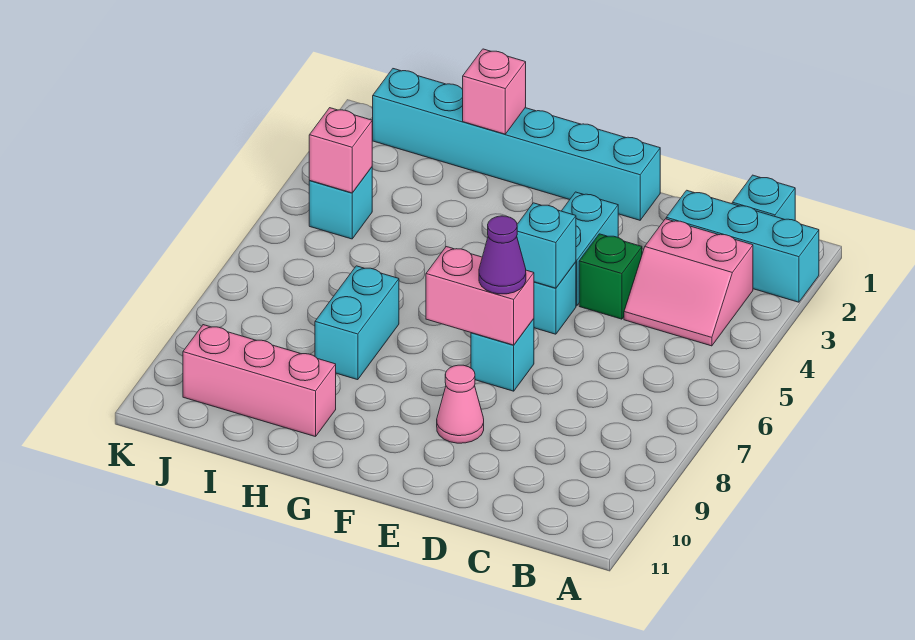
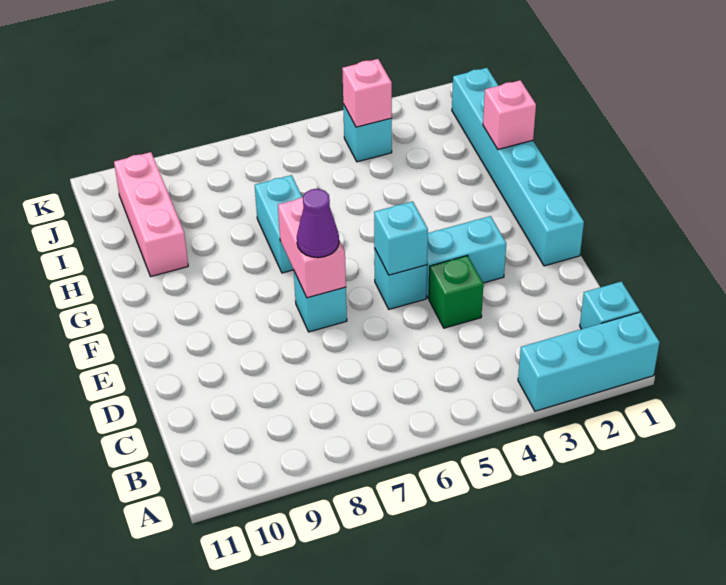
cyan brick A2:C2 level 1 -> cyan brick A1:A3 level 1
pink slope B3:C4 level 1 top 3 -> none
pink cone E9 level 1 -> none
cyan brick H7:H8 level 1 -> cyan brick G7:H7 level 1

